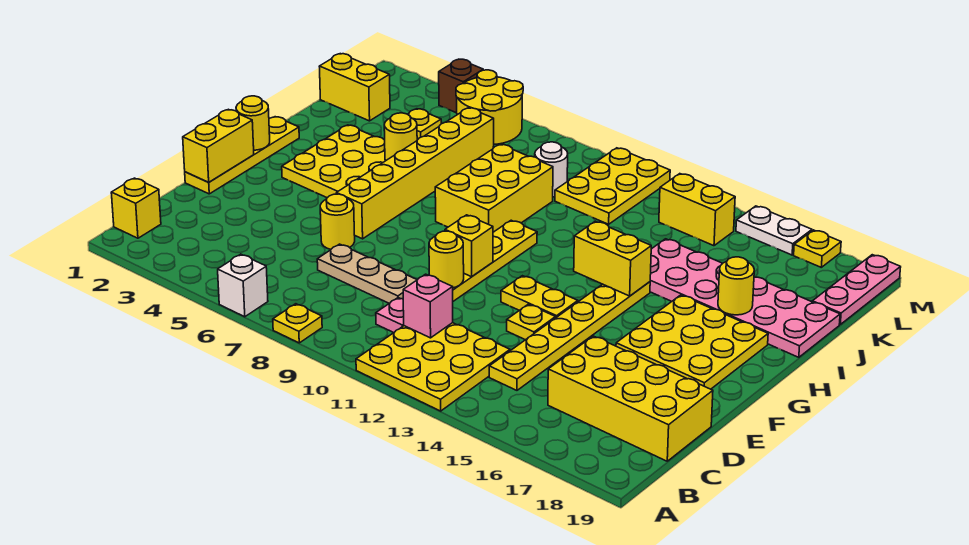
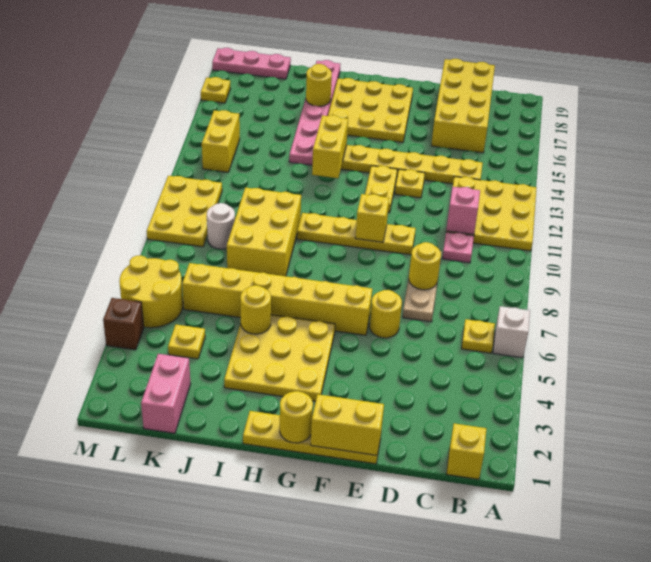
yellow plate A8 level 1 -> yellow plate B6 level 1
yellow round brick E10 level 2 -> yellow round brick D8 level 2
yellow brick H8:J9 level 1 -> yellow brick I8:J10 level 1
pink plate I14:J19 level 1 -> pink plate I14:I19 level 1
yellow brick K1:K2 level 1 -> pink brick K1:K2 level 1
yellow plate K10:M11 level 1 -> yellow plate L9:M11 level 1
white plate M15:M16 level 1 -> none

